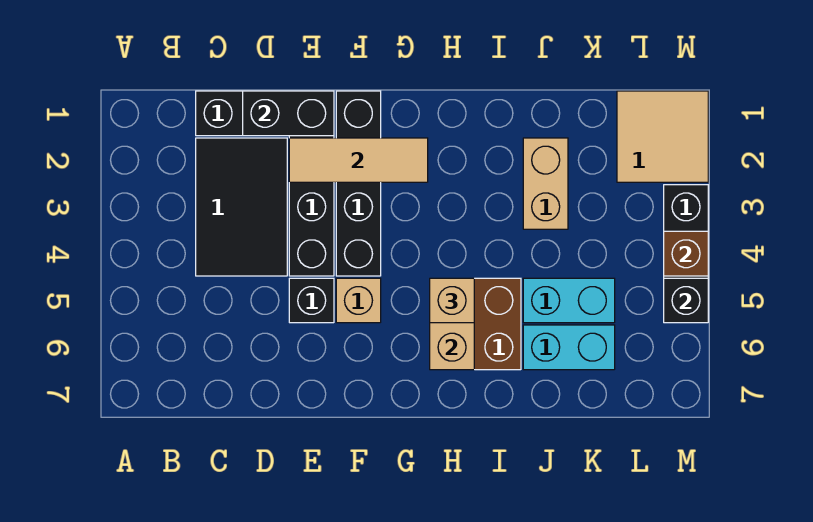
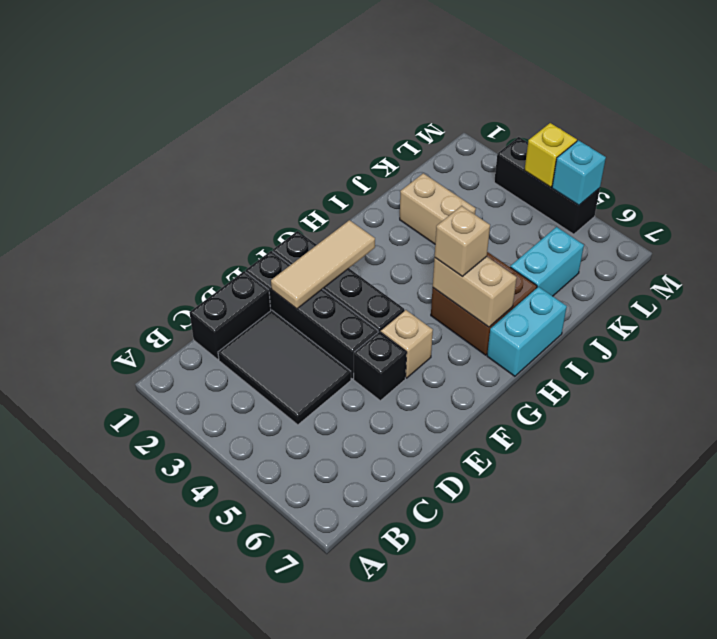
black brick D1:E1 level 2 -> none
cyan brick J5:K5 level 1 -> cyan brick H7:I7 level 1
tan tile L1:M2 level 1 -> none
brown brick M4 level 2 -> yellow brick M4 level 2
black brick M5 level 2 -> cyan brick M5 level 2

